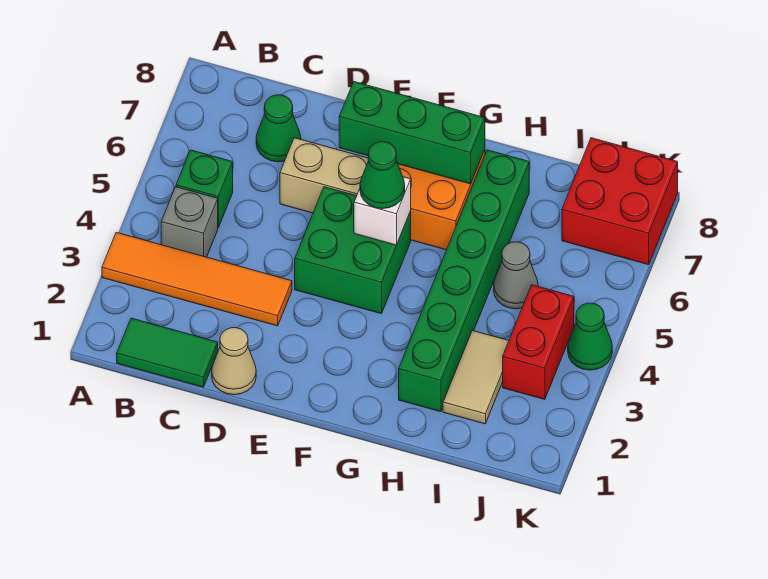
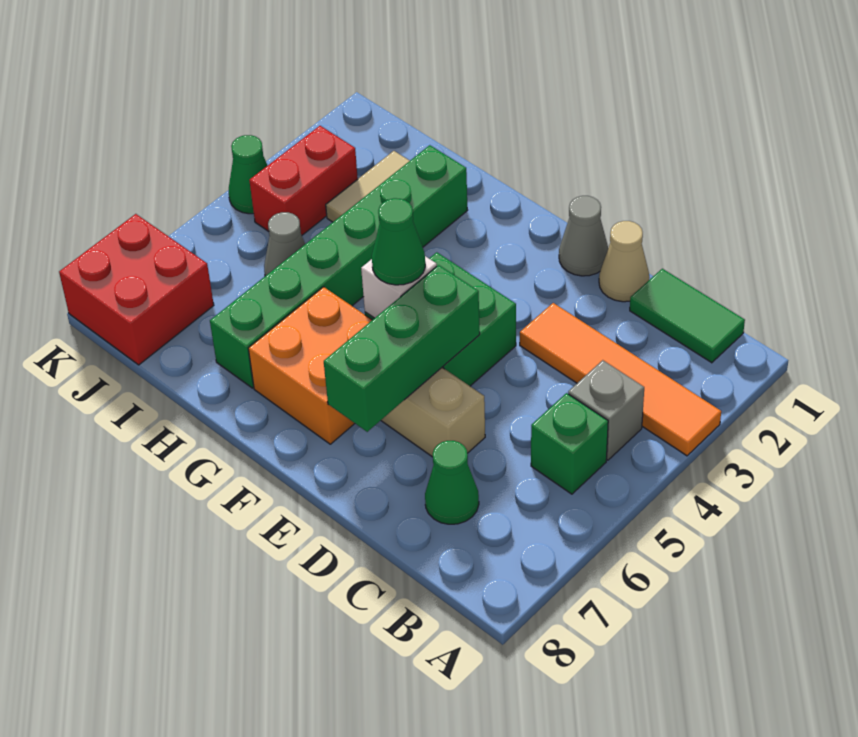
none -> grey cone E1 level 1
green brick E7:G7 level 2 -> green brick E5:E7 level 2

